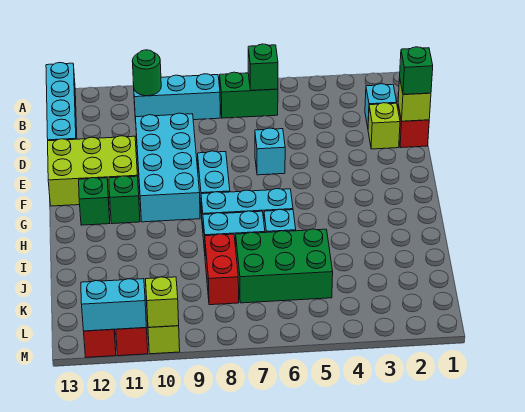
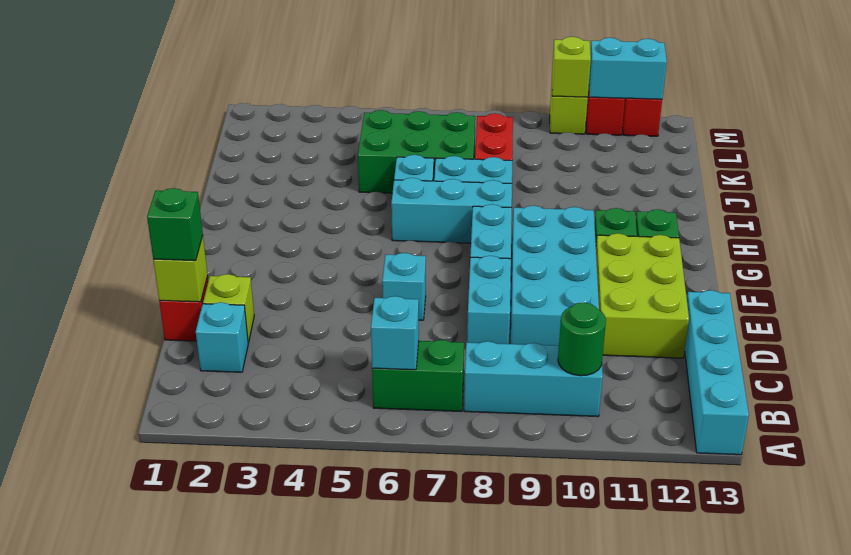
green brick B6 level 2 -> cyan brick B6 level 2
none -> cyan brick D8:E8 level 1
lime brick E11:F13 level 1 -> lime brick D11:F12 level 1

